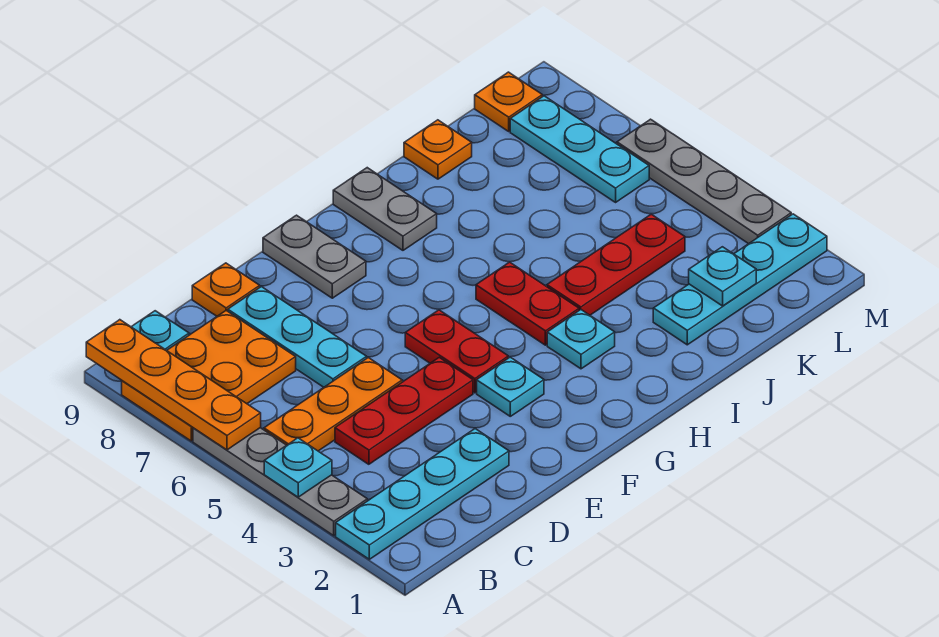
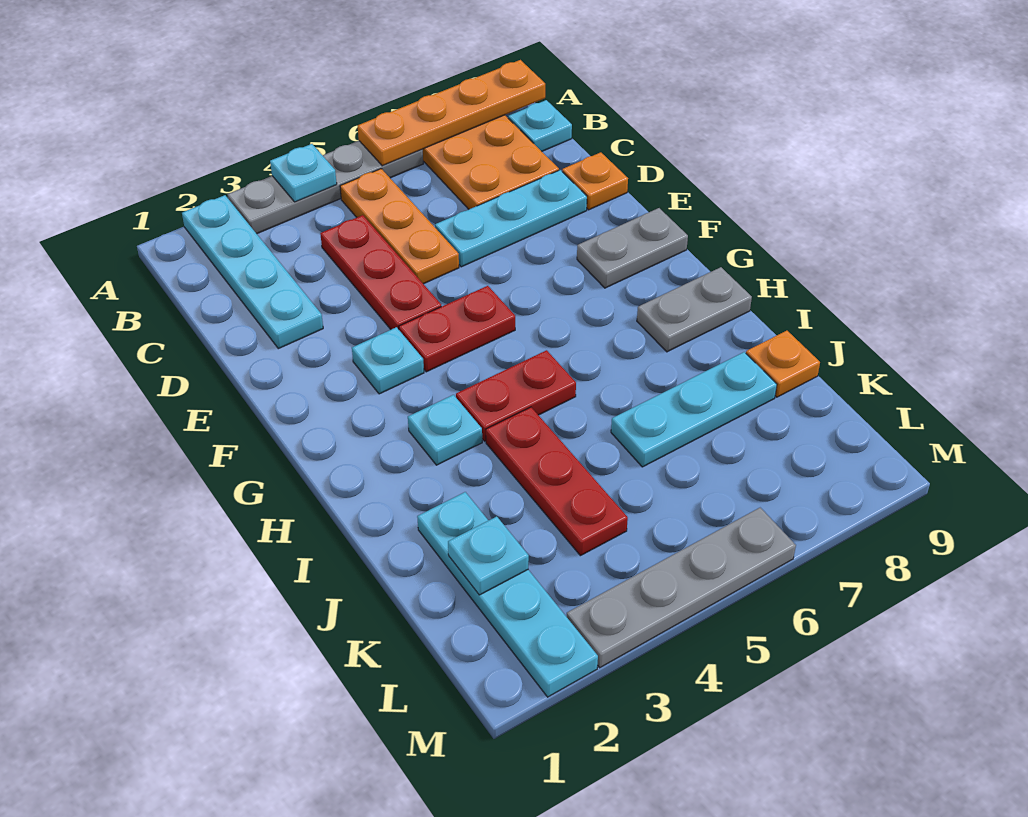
cyan plate L6:L8 level 1 -> cyan plate J6:J8 level 1
orange plate L9 level 1 -> none

